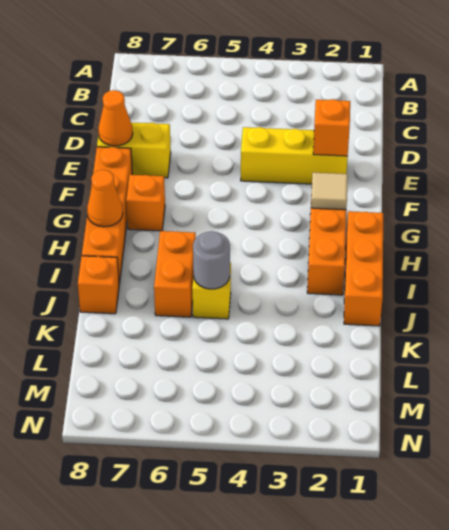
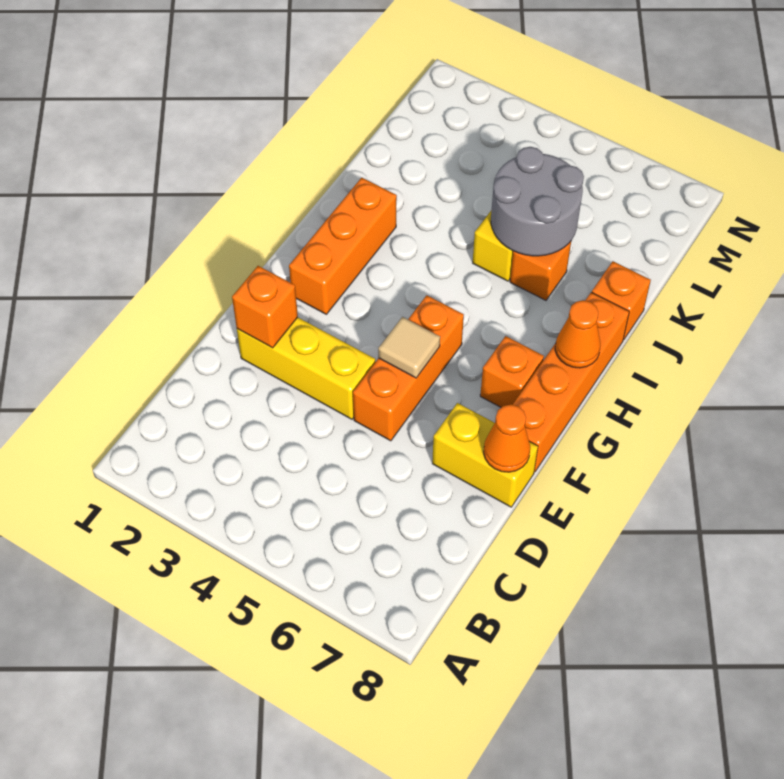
tan tile G2 level 2 -> tan tile F5 level 2
orange brick H1:J1 level 1 -> orange brick E5:G5 level 1
orange brick I6:J6 level 1 -> orange brick J6 level 1
grey round brick J5 level 2 -> grey round brick J5:K6 level 2

